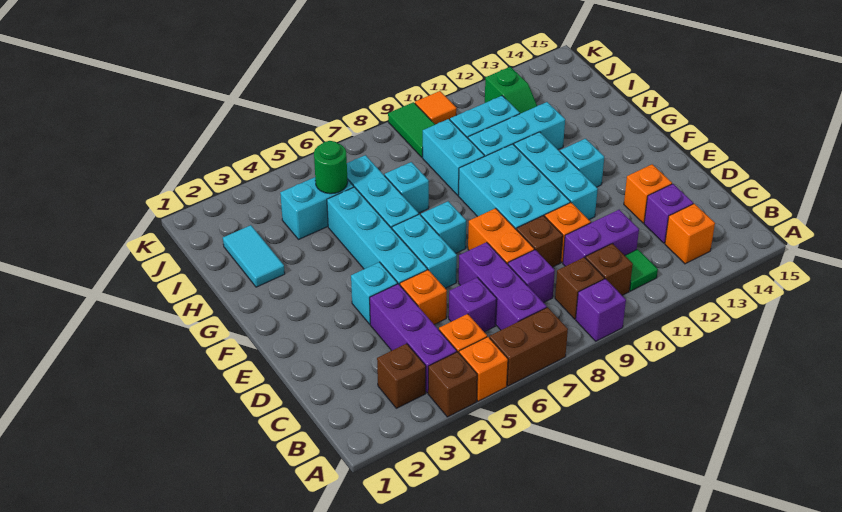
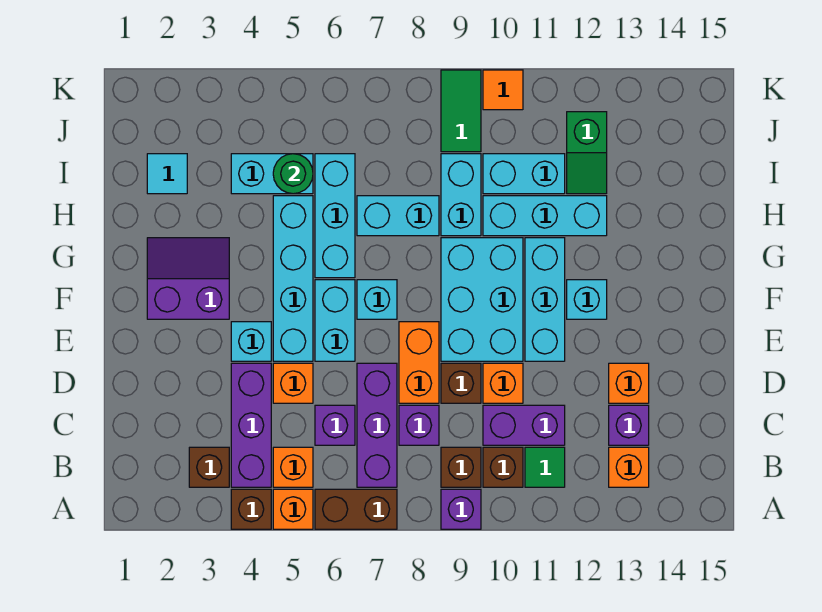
none -> purple slope F2:G3 level 1 top F
cyan tile H2:I2 level 1 -> cyan tile I2 level 1
cyan brick H7 level 1 -> cyan brick H7:H8 level 1

